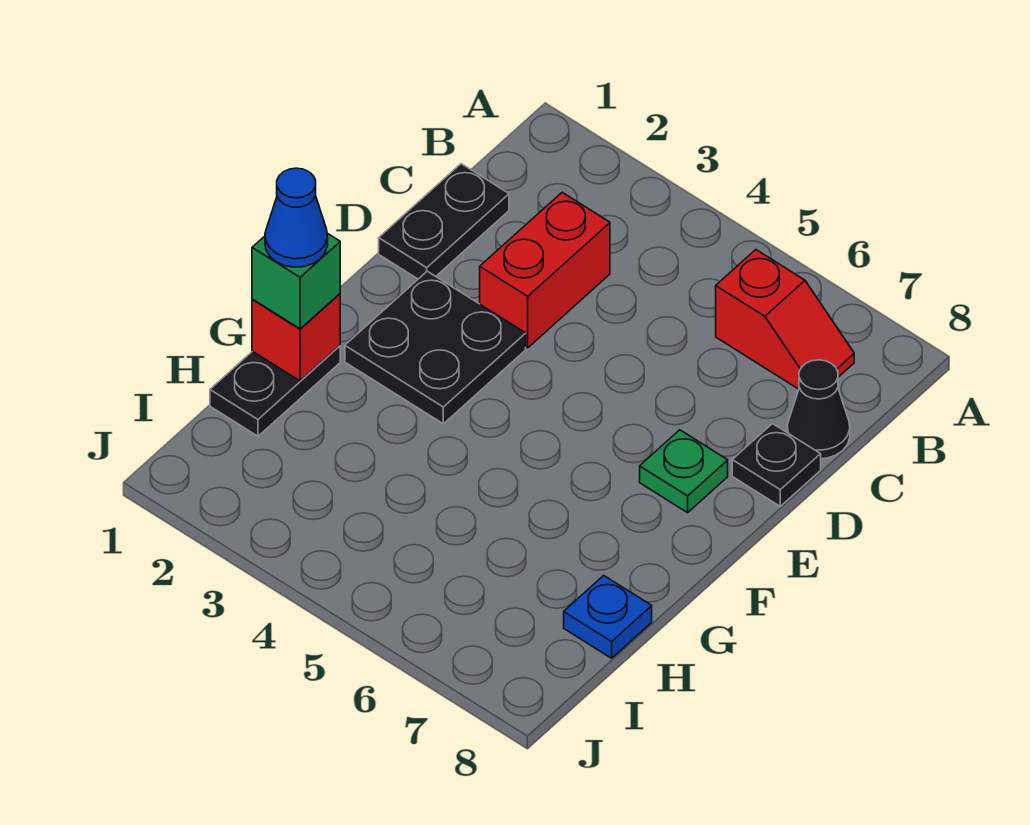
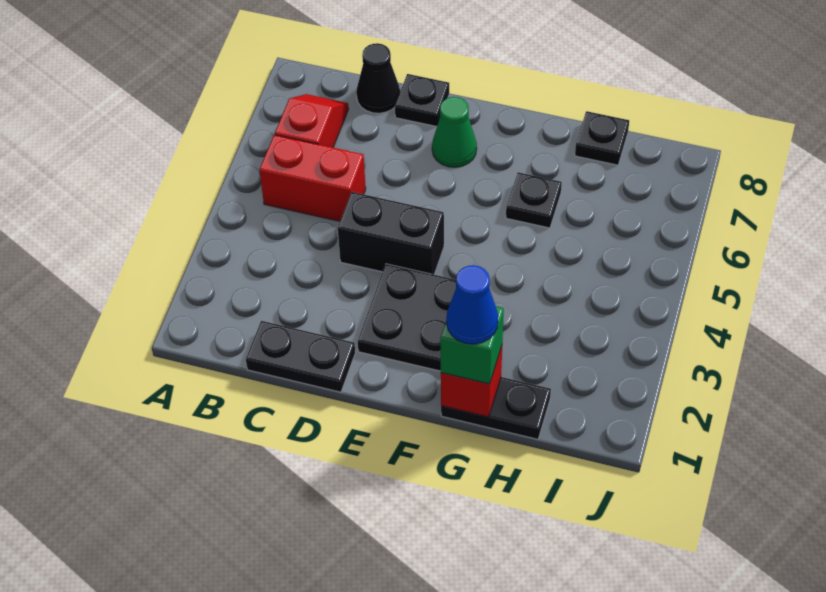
red brick C3:D3 level 1 -> red brick B5:C5 level 1
none -> black brick D4:E4 level 1
green plate E7 level 1 -> green cone E7 level 1
none -> black plate G6 level 1
blue plate H8 level 1 -> black plate H8 level 1

